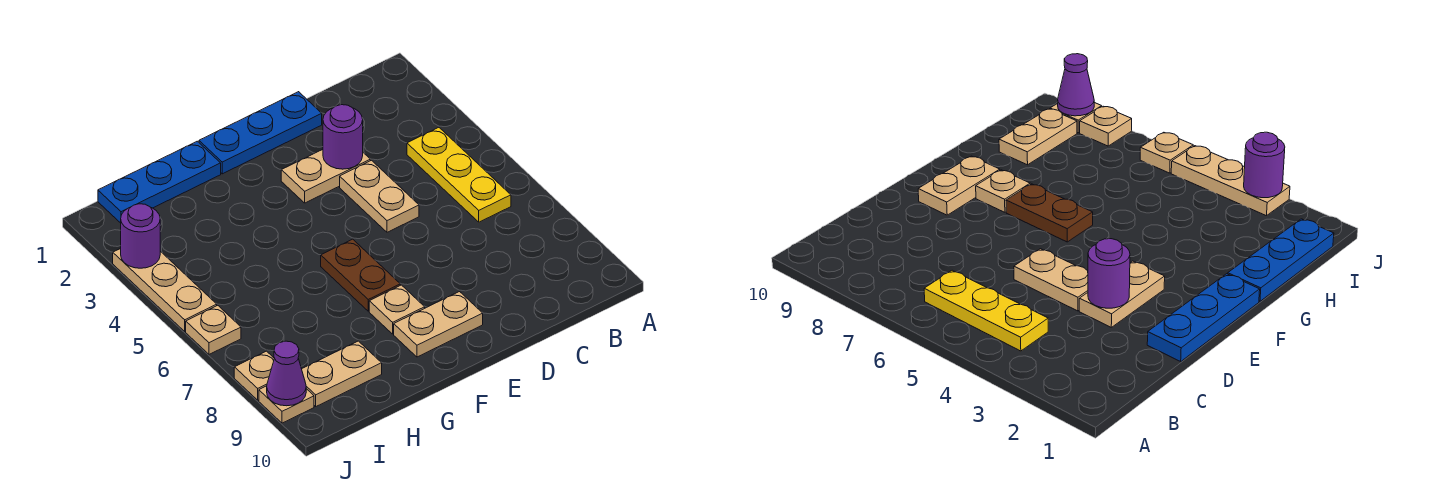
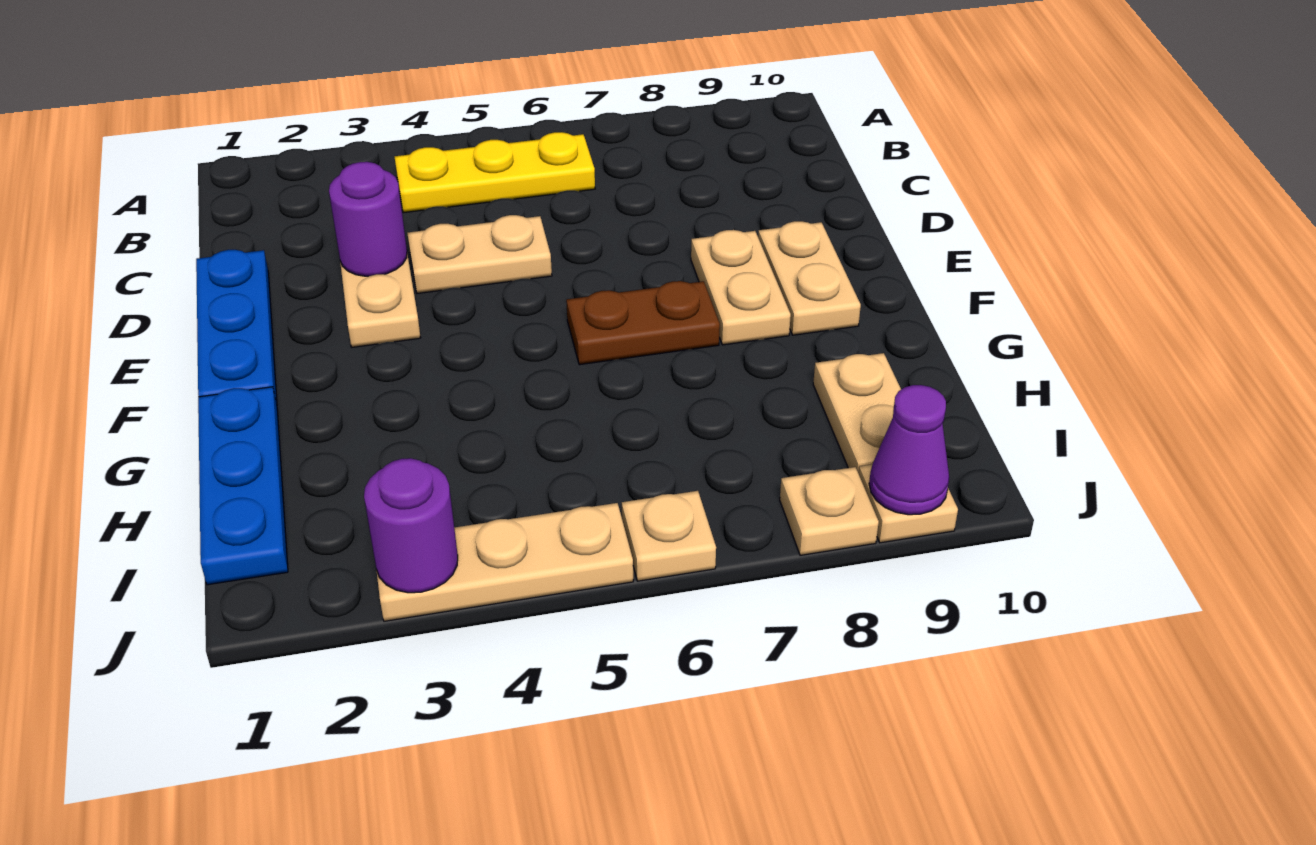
tan plate F8 level 1 -> tan plate E8:F8 level 1

